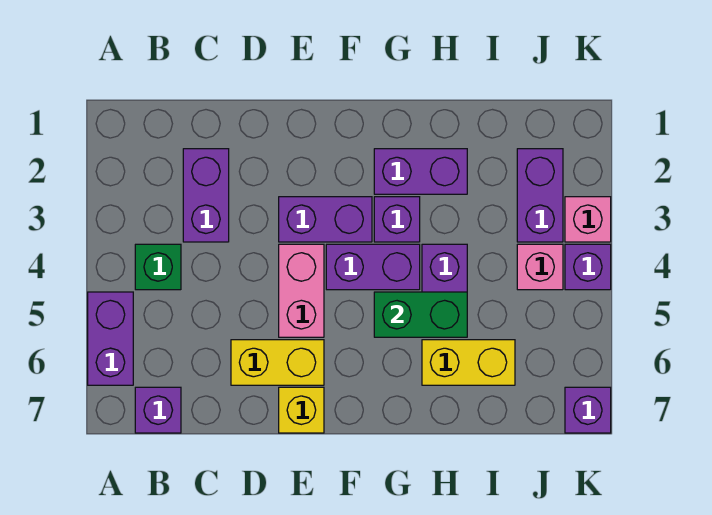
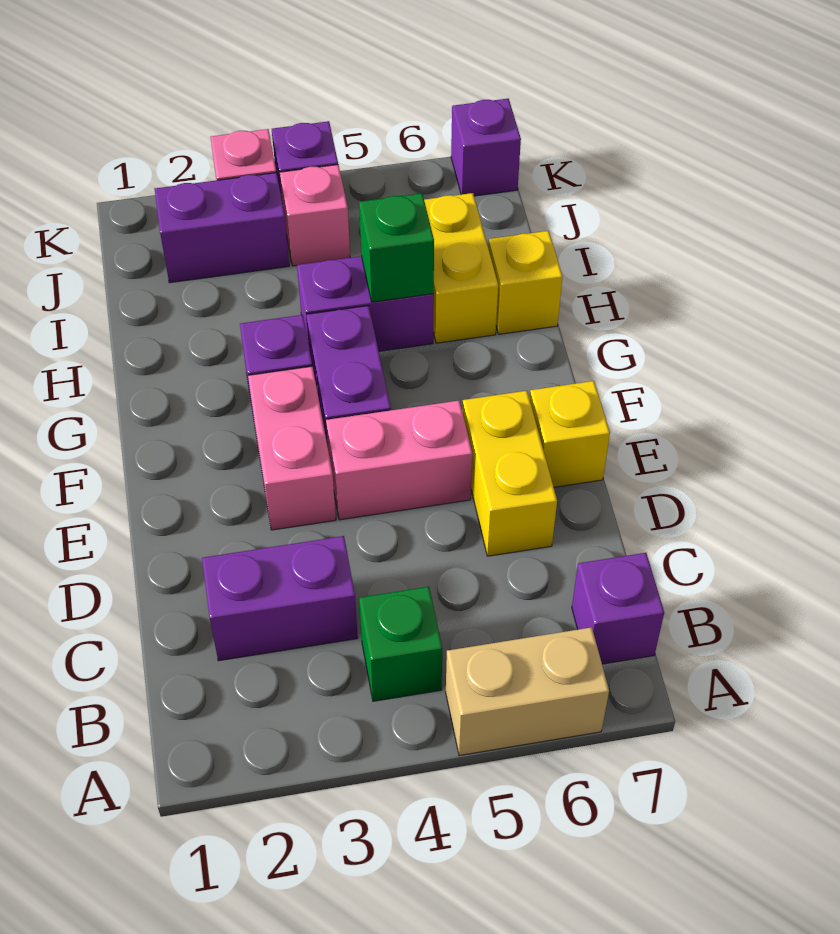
purple brick A5:A6 level 1 -> tan brick A5:A6 level 1
purple brick E3:F3 level 1 -> pink brick E3:F3 level 1
purple brick G2:H2 level 1 -> none
green brick G5:H5 level 2 -> green brick H5 level 2
none -> yellow brick H7 level 1

